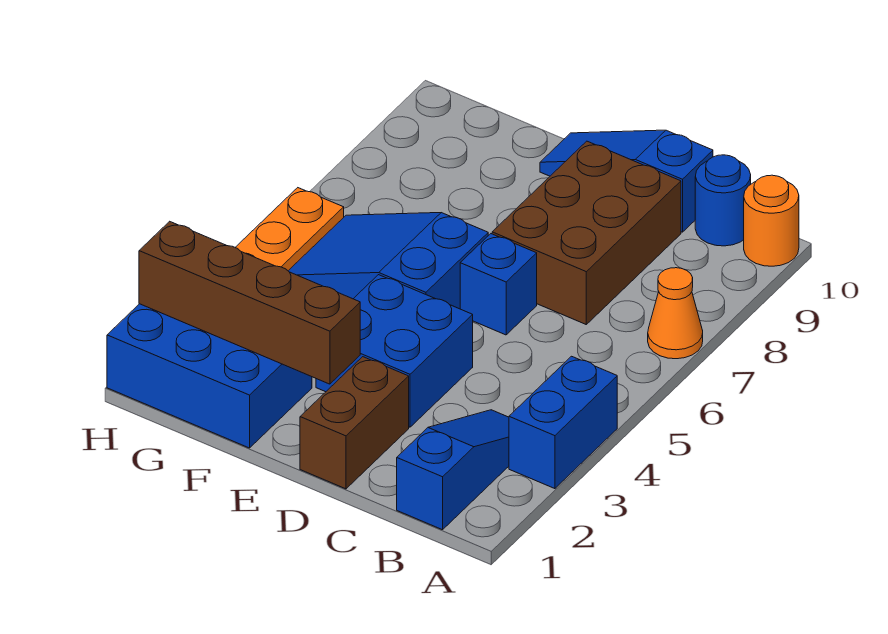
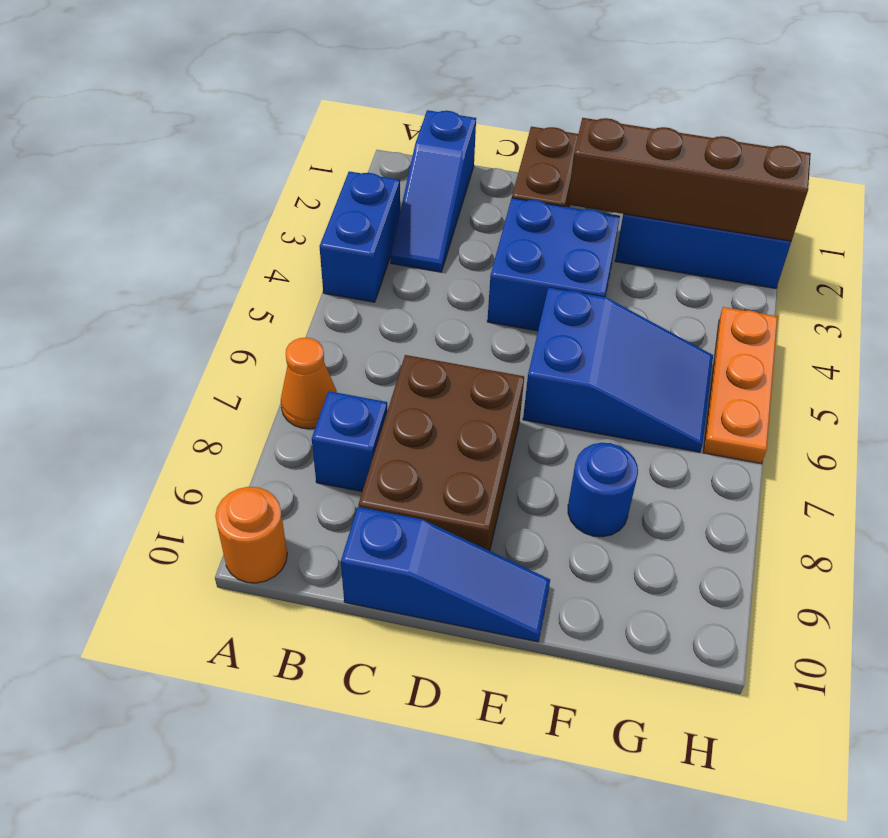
blue round brick B10 level 1 -> blue round brick F8 level 1
blue brick D6 level 1 -> blue brick B8 level 1

